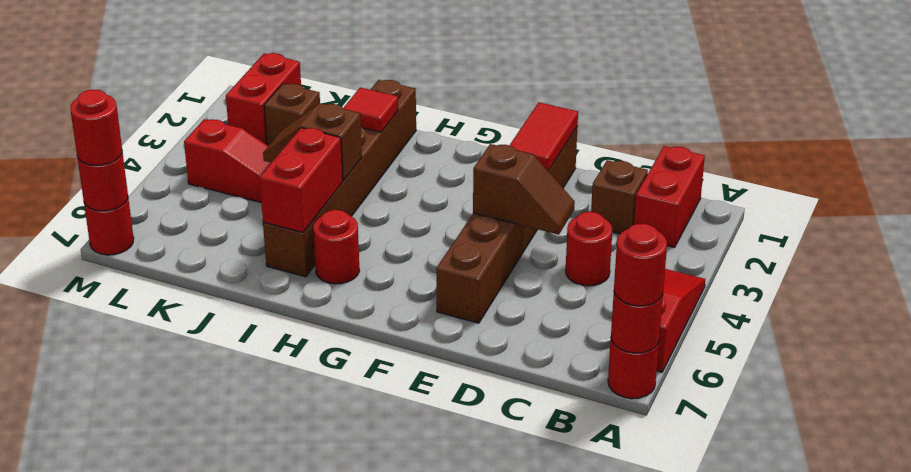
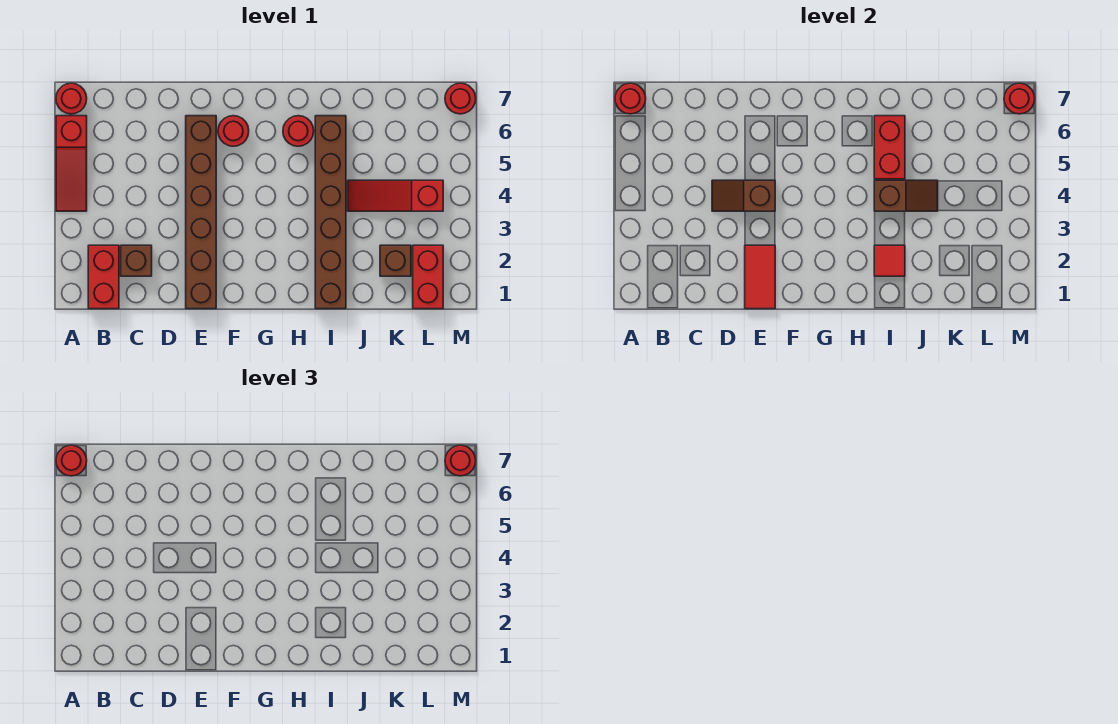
red round brick C4 level 1 -> red round brick F6 level 1

